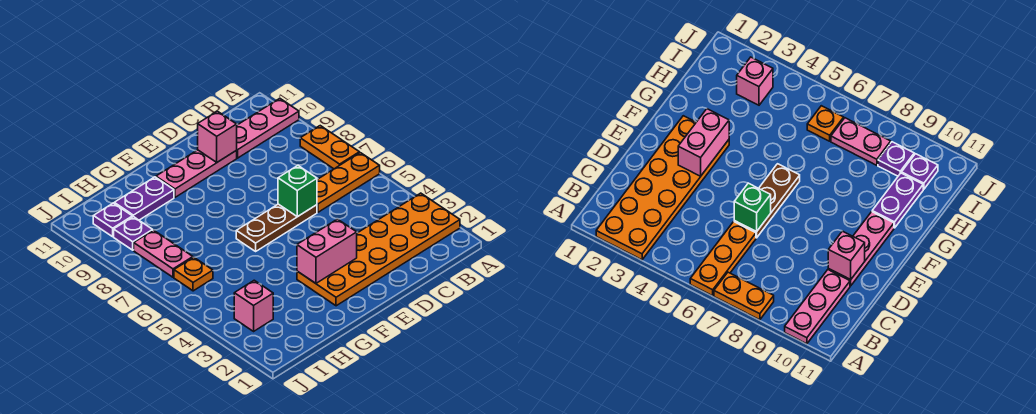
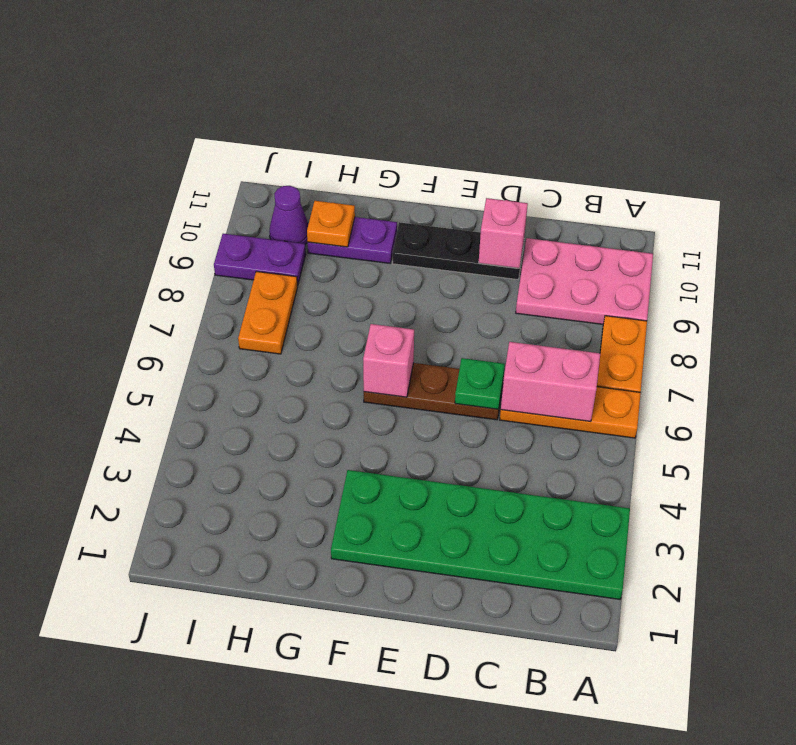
orange plate A2:F3 level 1 -> green plate A2:F3 level 1
pink plate A10:C10 level 1 -> pink plate A9:C10 level 1
green brick D6 level 2 -> green plate D6 level 2
pink plate D10:F10 level 1 -> black plate D10:F10 level 1
pink brick E3:F3 level 2 -> pink brick B6:C6 level 2
pink brick I3 level 1 -> pink brick F6 level 2
orange plate I6 level 1 -> orange plate H10 level 2
pink plate I7:I8 level 1 -> orange plate I7:I8 level 1
purple plate I9 level 1 -> purple plate I9:J9 level 1
purple plate I10 level 1 -> purple cone I10 level 1

